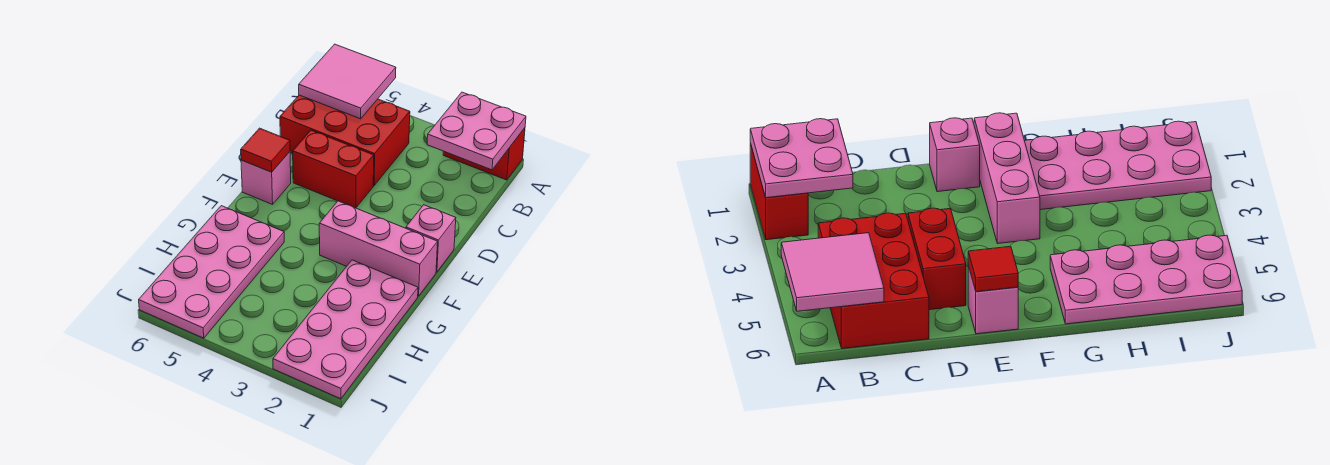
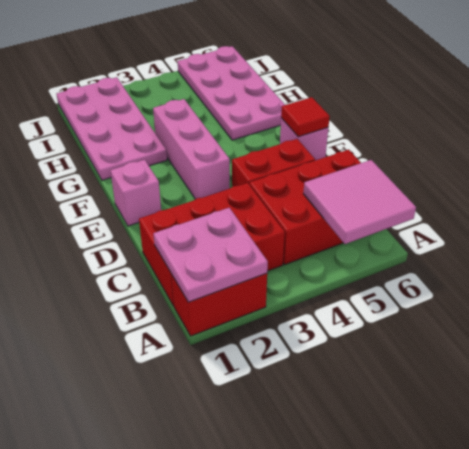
none -> red brick B1:C3 level 1
pink brick F1:F3 level 1 -> pink brick E3:G3 level 1

